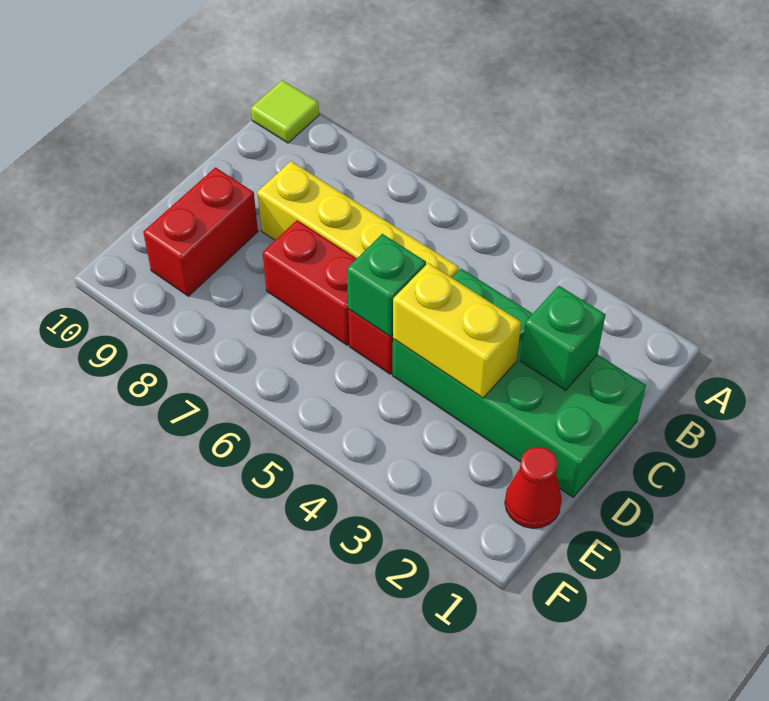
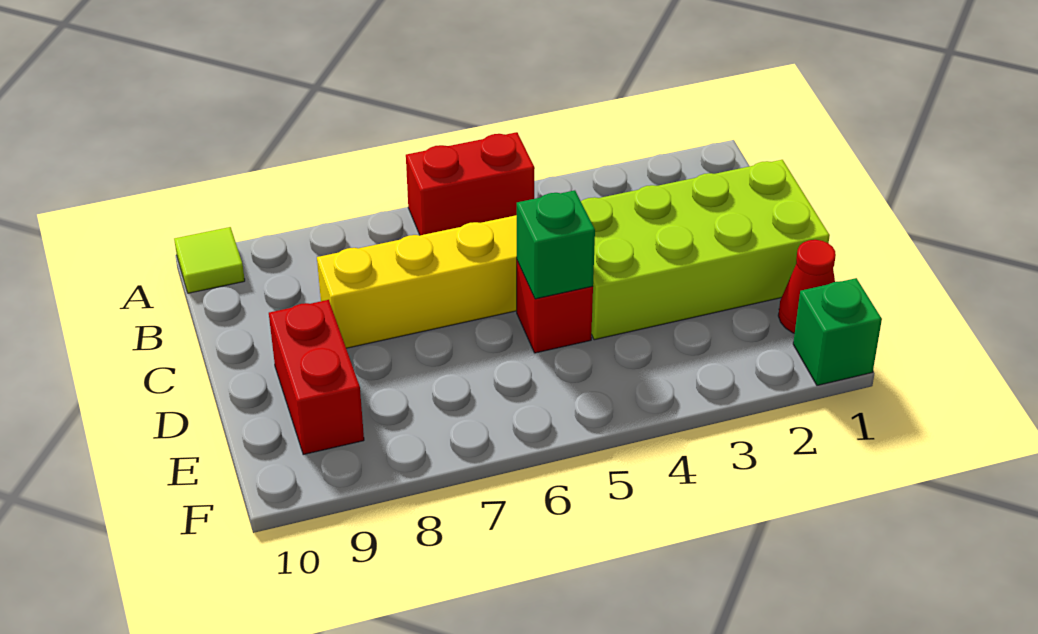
green brick C1:D4 level 1 -> lime brick C1:D4 level 1
green brick C2 level 2 -> green brick F1 level 1
yellow brick D3:D4 level 2 -> none
red brick D6:D7 level 1 -> red brick A5:A6 level 1

